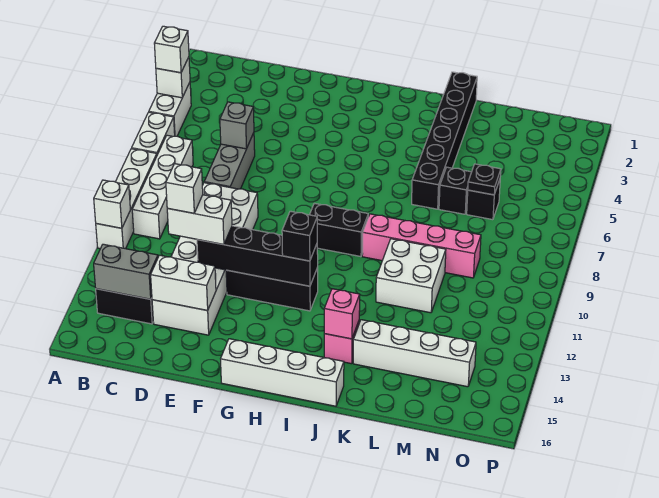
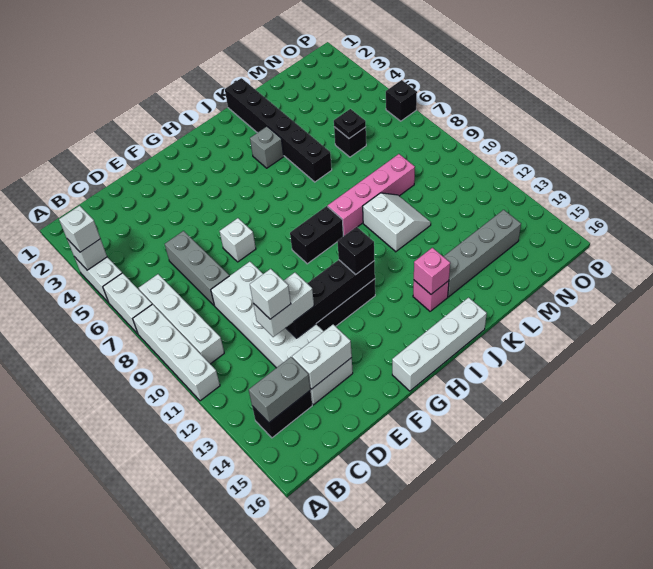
white brick A11 level 2 -> white brick F7 level 1
grey brick D6 level 2 -> grey brick J4 level 1
white brick K10:L11 level 1 -> white slope K10:L11 level 1 top K
white brick K14:N14 level 1 -> grey brick K14:N14 level 1
black brick L6 level 1 -> black brick P6 level 1

